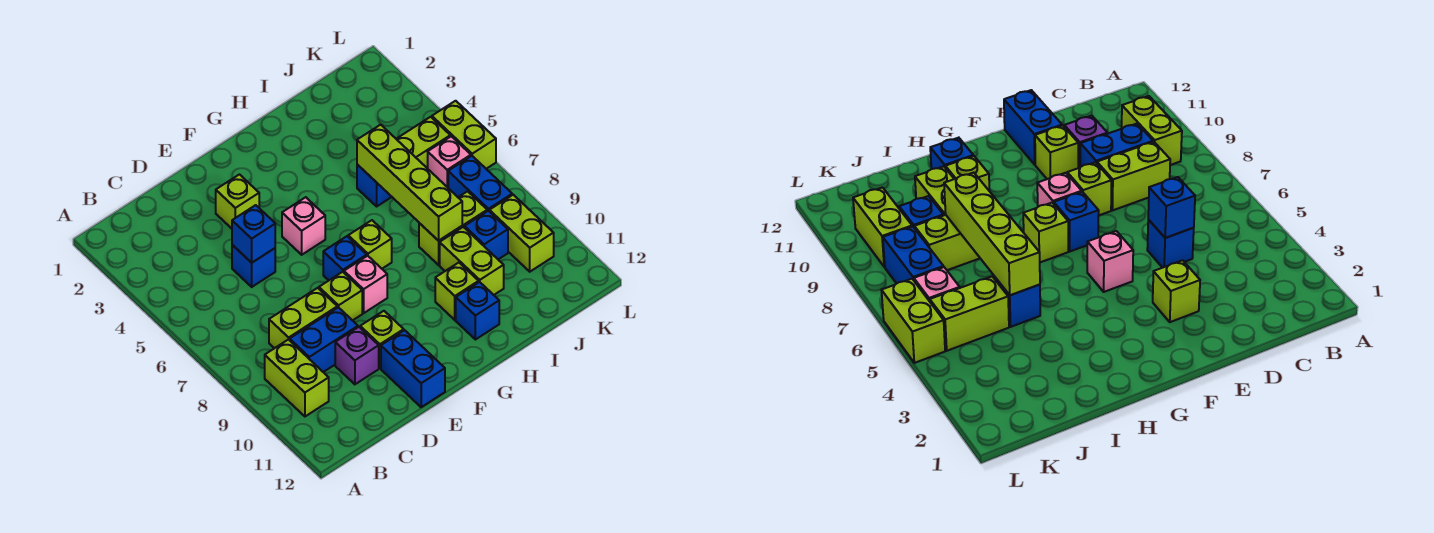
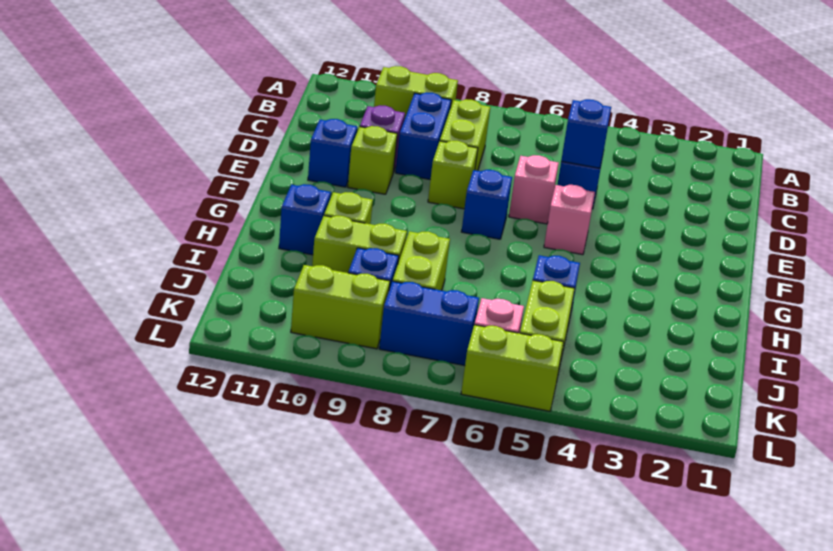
lime brick E3 level 1 -> none
blue brick E11:E12 level 1 -> blue brick E11 level 1
pink brick F8 level 1 -> pink brick E6 level 1
lime brick G7 level 1 -> none
lime brick I5:I8 level 2 -> none

